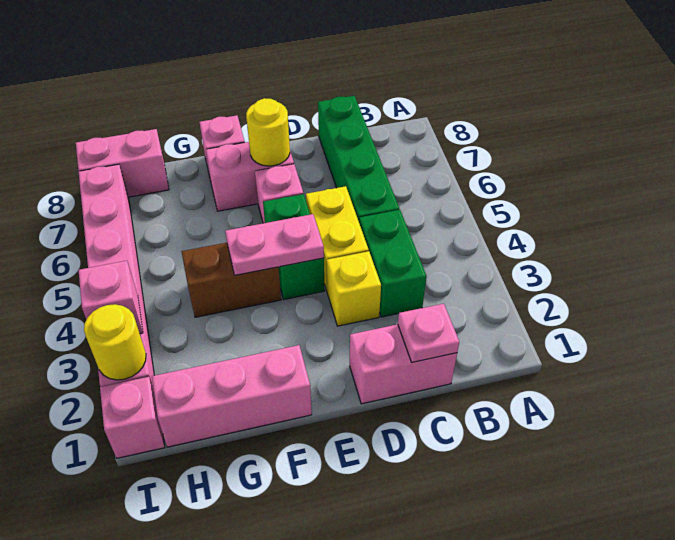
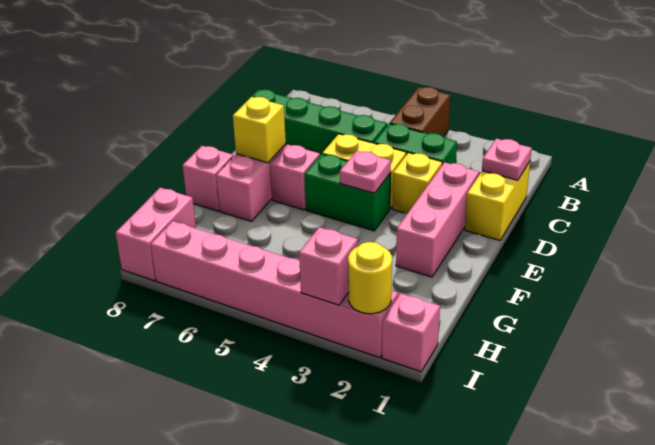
pink brick C1:D1 level 1 -> yellow brick C1:D1 level 1
pink plate E4:F4 level 2 -> pink plate E4 level 2
yellow round brick E7 level 2 -> yellow brick E7 level 2
pink brick F1:H1 level 1 -> pink brick D2:F2 level 1
brown brick F4:G4 level 1 -> brown brick A4:B4 level 1

